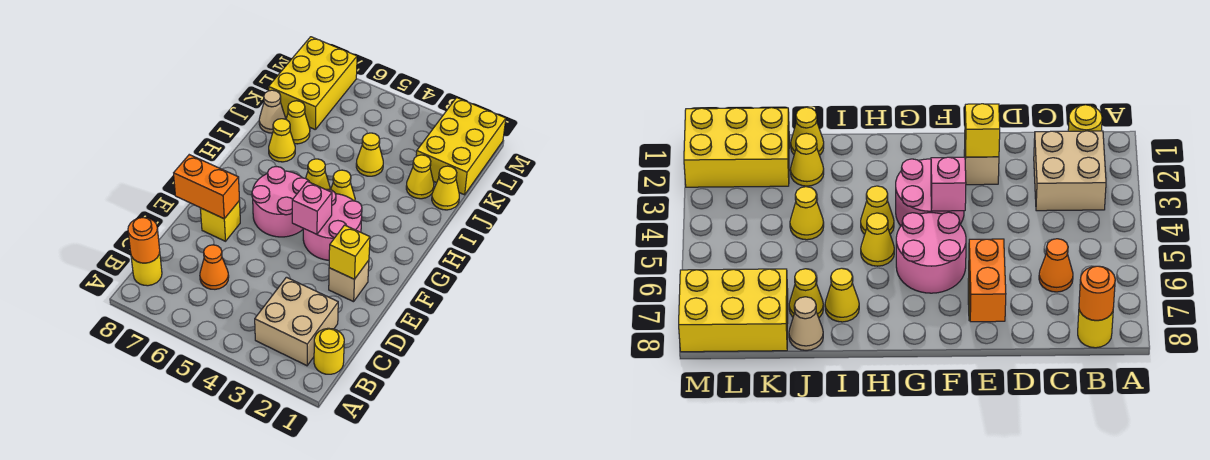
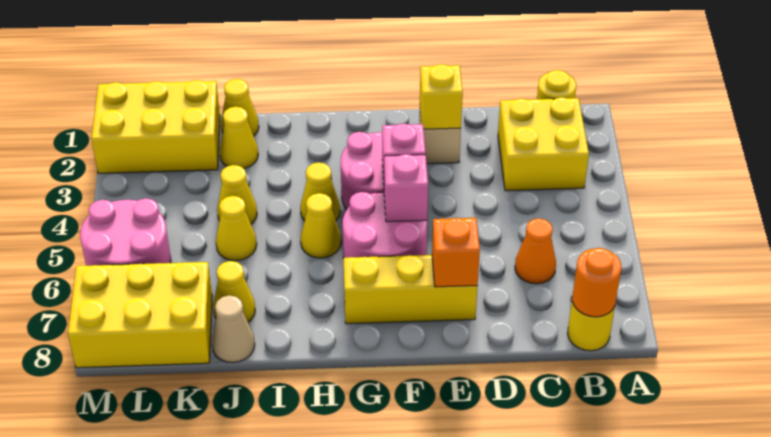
tan brick B2:C3 level 1 -> yellow brick B2:C3 level 1
yellow brick E7 level 1 -> yellow brick E7:G7 level 1
orange brick E7:E8 level 2 -> orange brick E7 level 2
none -> pink brick F5 level 2
yellow cone I7 level 1 -> yellow cone J5 level 1
none -> pink round brick L5:M6 level 1

